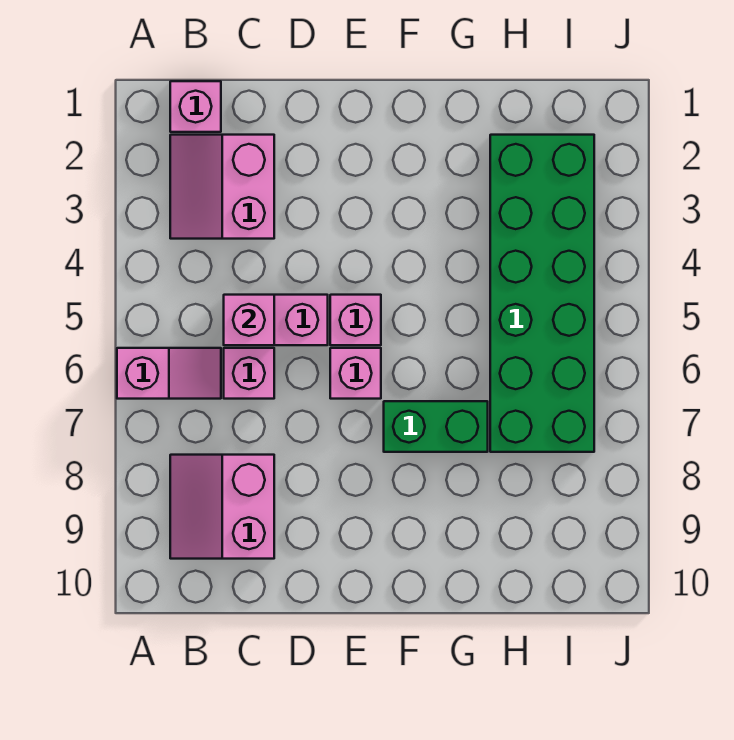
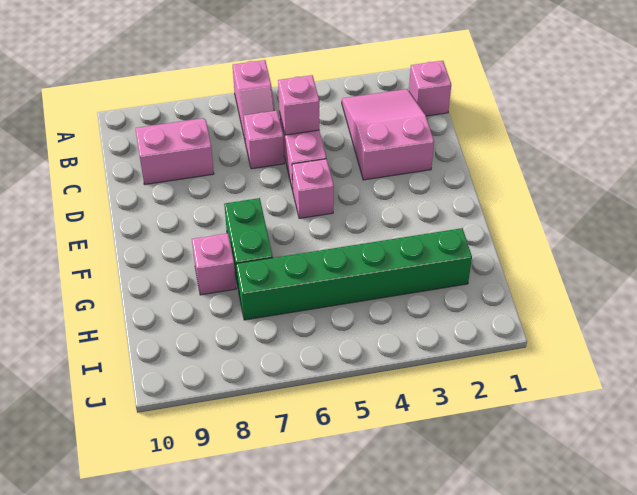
pink slope B2:C3 level 1 top C -> pink slope B2:D3 level 1 top D
pink brick E6 level 1 -> pink brick G8 level 1
green brick H2:I7 level 1 -> green brick H2:H7 level 1

